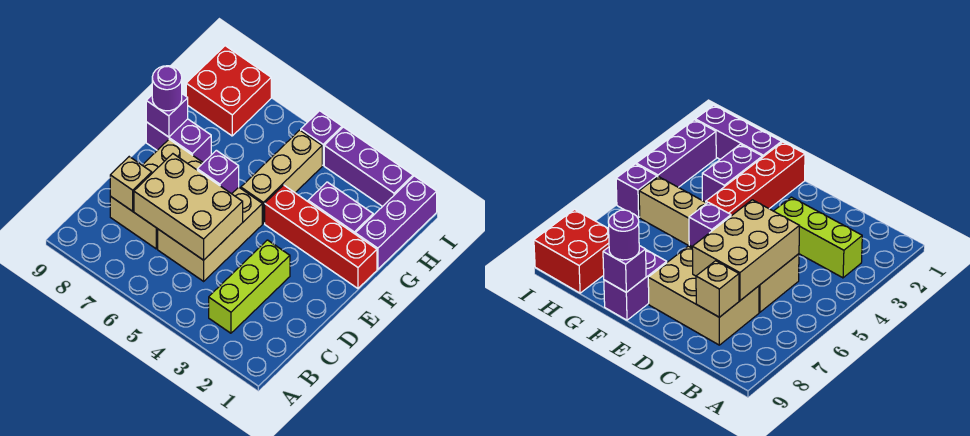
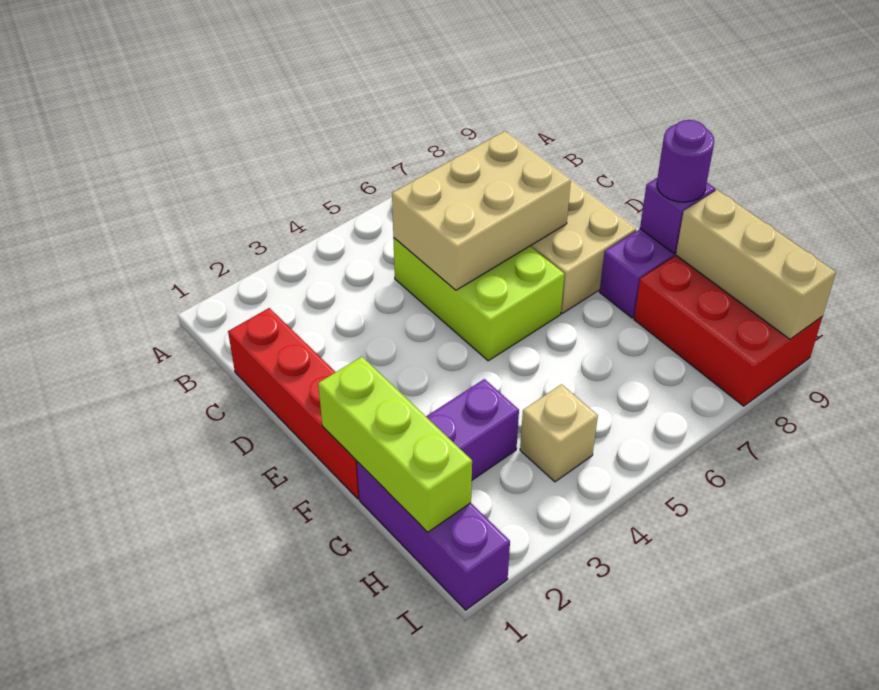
lime brick B3:D3 level 1 -> lime brick F1:H1 level 2
tan brick C5:E6 level 1 -> lime brick C5:E6 level 1
tan brick C8 level 2 -> tan brick H4 level 1
purple brick E6 level 2 -> none
red brick F1:F4 level 1 -> red brick C1:F1 level 1
tan brick F5:H5 level 1 -> tan brick G9:I9 level 2
red brick H8:I9 level 1 -> red brick G8:I9 level 1
purple brick I2:I4 level 1 -> none
purple brick I5 level 1 -> none

